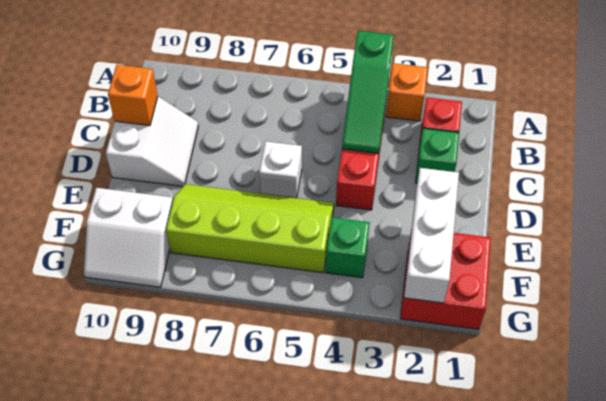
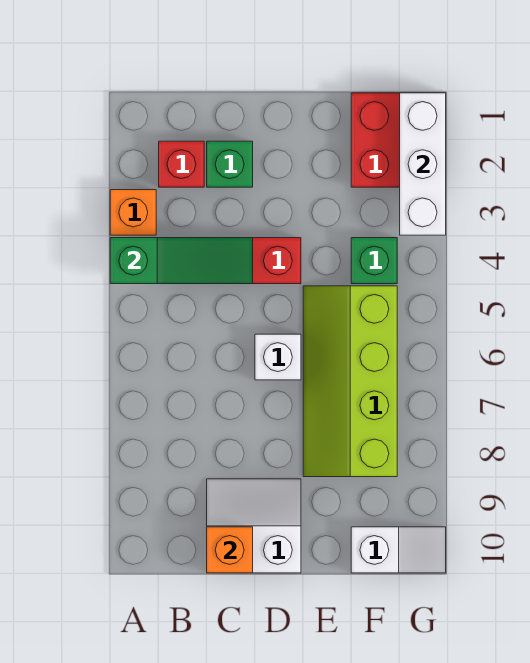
white brick E2:G2 level 2 -> white brick G1:G3 level 2
white slope F9:G10 level 1 top F -> white slope F10:G10 level 1 top F

